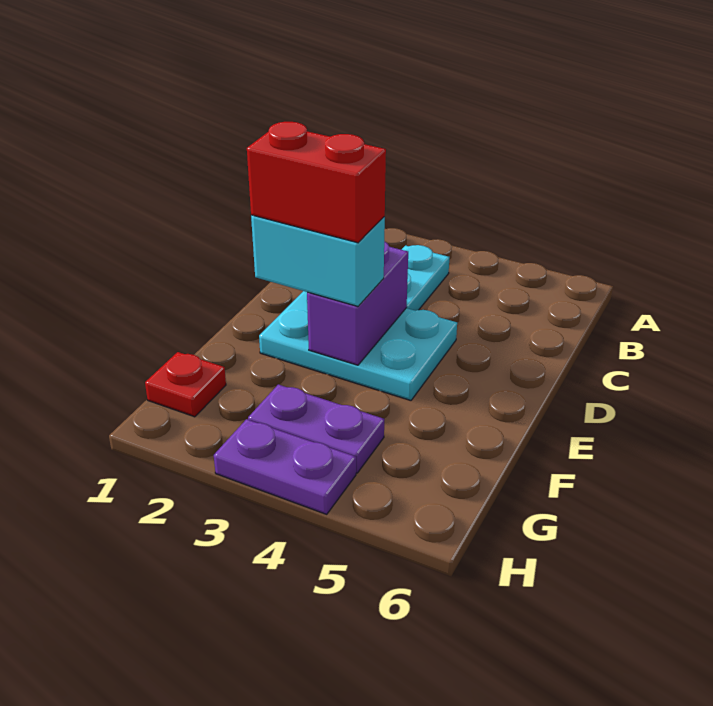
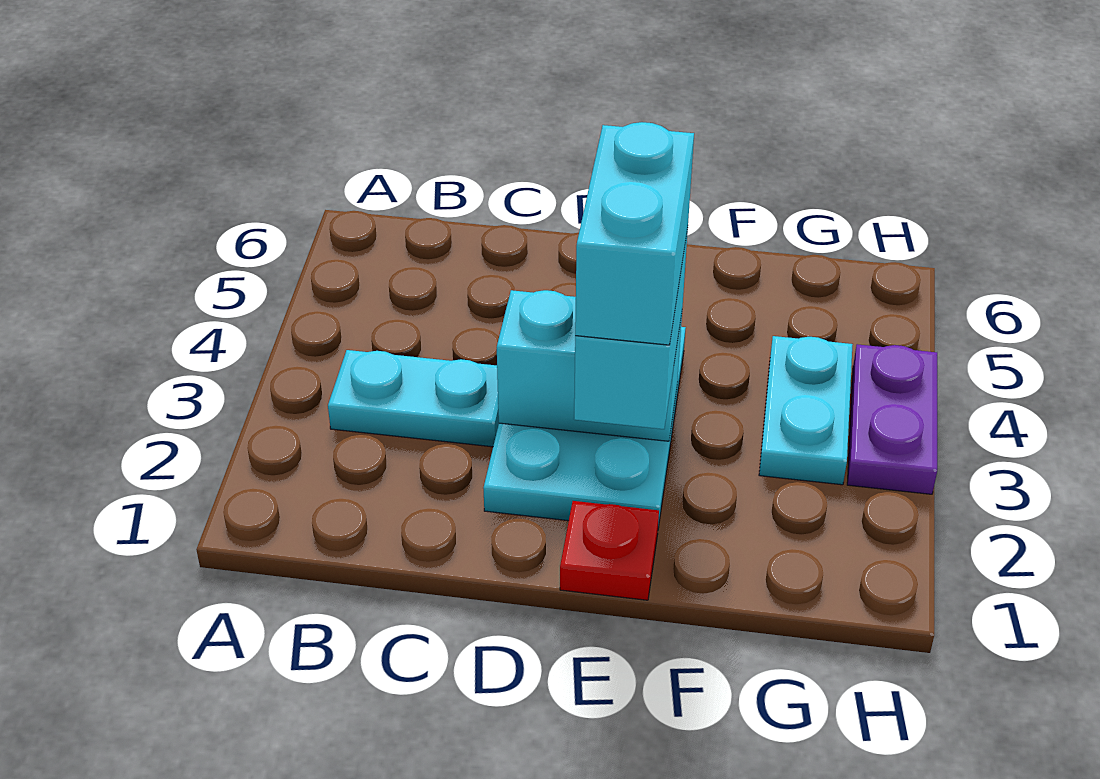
purple brick D3:E3 level 2 -> cyan brick D3:E3 level 2
red brick E2:E3 level 4 -> cyan brick E2:E3 level 4
red plate G1 level 1 -> red plate E1 level 1
purple plate G3:G4 level 1 -> cyan plate G3:G4 level 1

